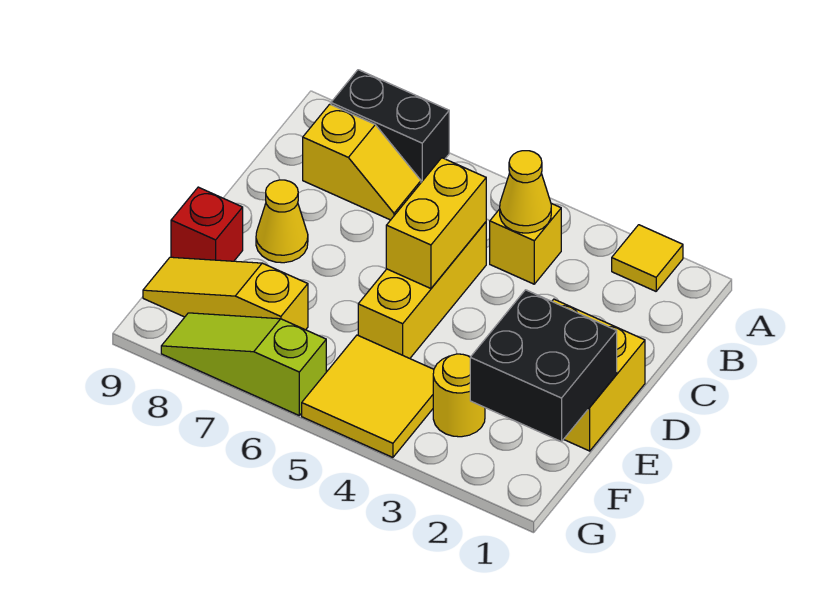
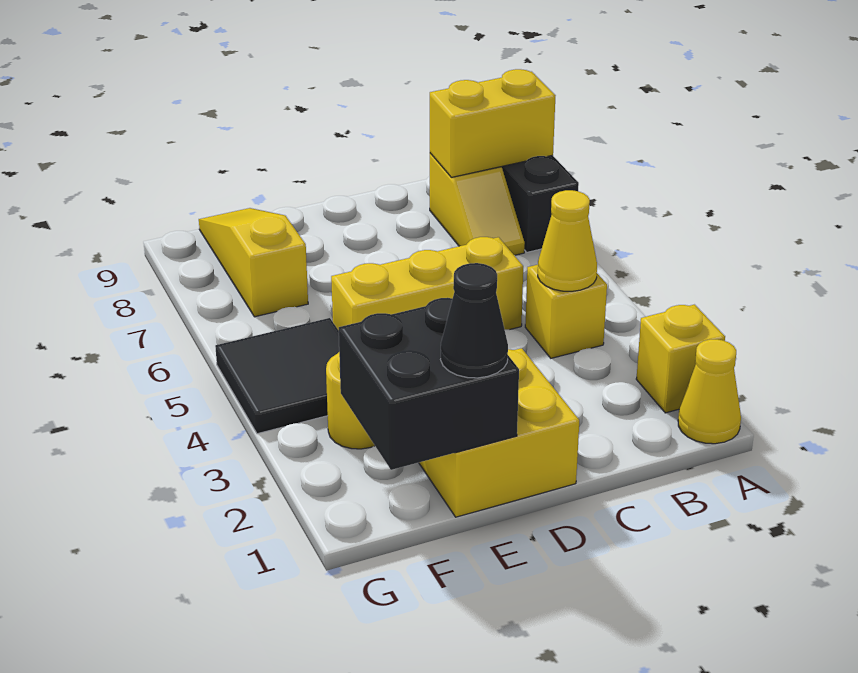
yellow tile A2 level 1 -> yellow brick A2 level 1
yellow brick C5:D5 level 2 -> yellow brick A8:B8 level 2
yellow cone D8 level 1 -> yellow cone A1 level 1
none -> black cone E1 level 3
red brick E9 level 1 -> none
yellow tile F4:G5 level 1 -> black tile F4:G5 level 1
lime slope G6:G8 level 1 top 6 -> none

